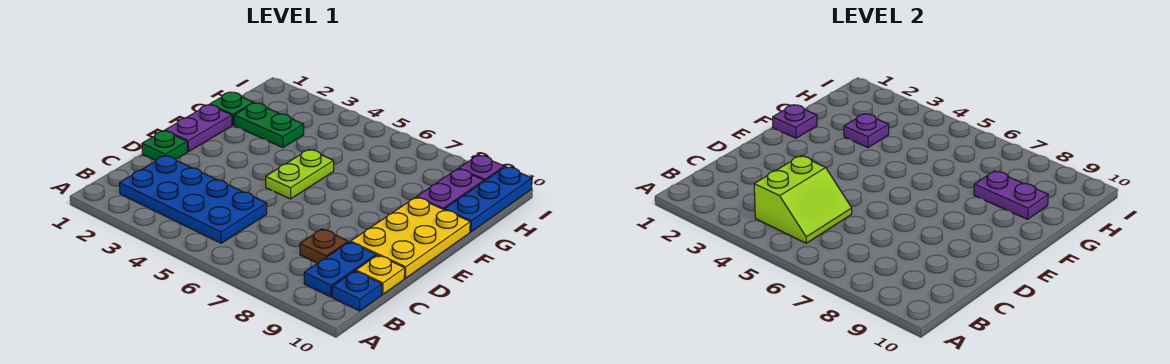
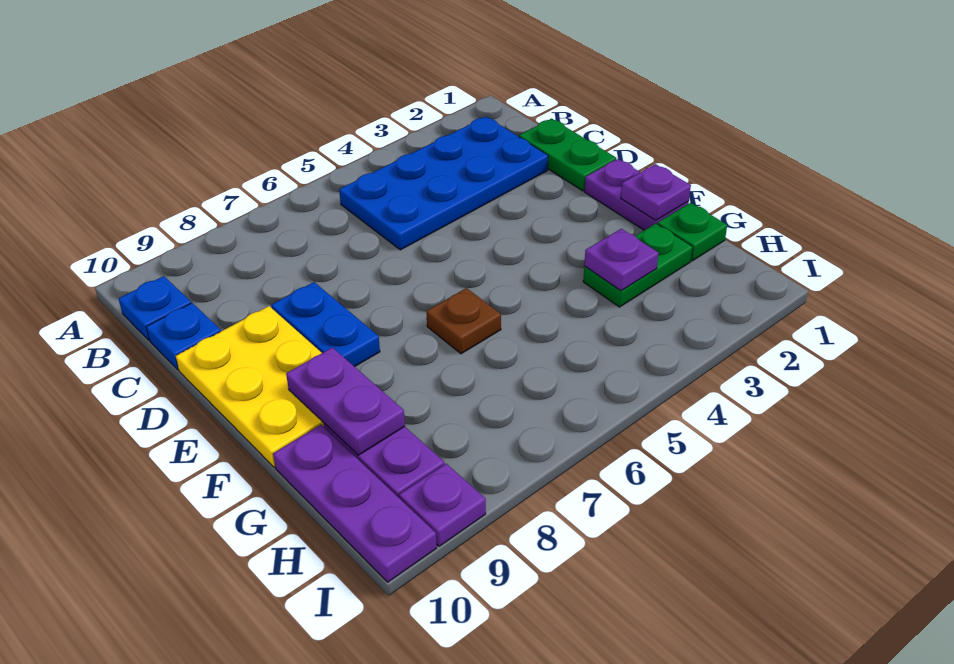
lime slope B4:C5 level 2 top 4 -> none
blue plate B9:C9 level 1 -> blue plate D8:E8 level 1
brown plate C8 level 1 -> brown plate F6 level 1
yellow plate C10 level 1 -> blue plate C10 level 1
green plate D1 level 1 -> green plate C1:D1 level 1
lime plate E5:F5 level 1 -> none
purple plate G8:G9 level 2 -> purple plate F9:G9 level 2
blue plate G10:I10 level 1 -> purple plate G10:I10 level 1

